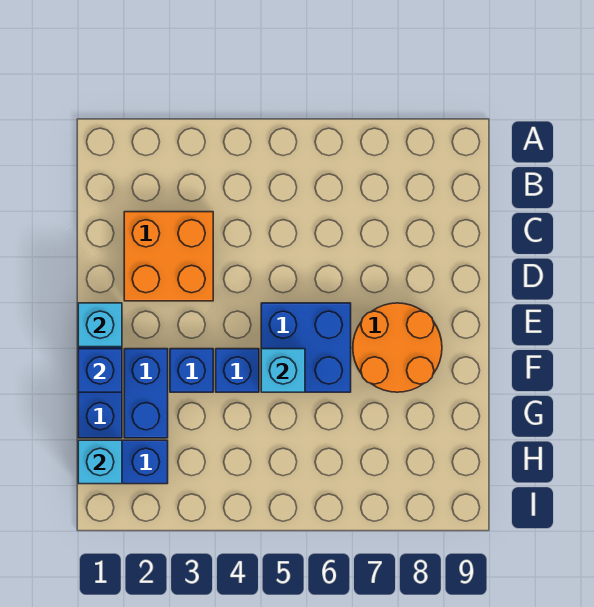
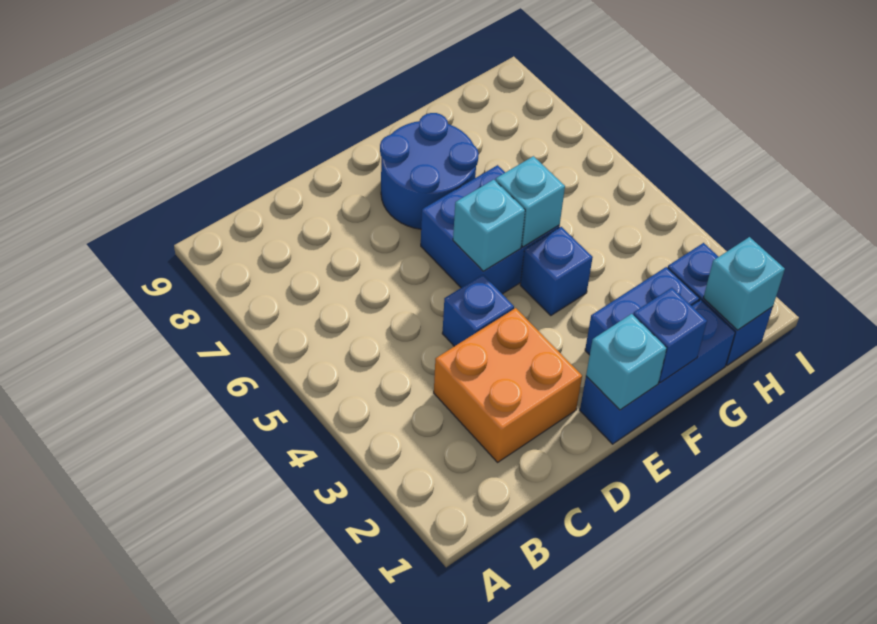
none -> cyan brick E5 level 2
orange round brick E7:F8 level 1 -> blue round brick E7:F8 level 1
blue brick F3 level 1 -> blue brick D4 level 1

